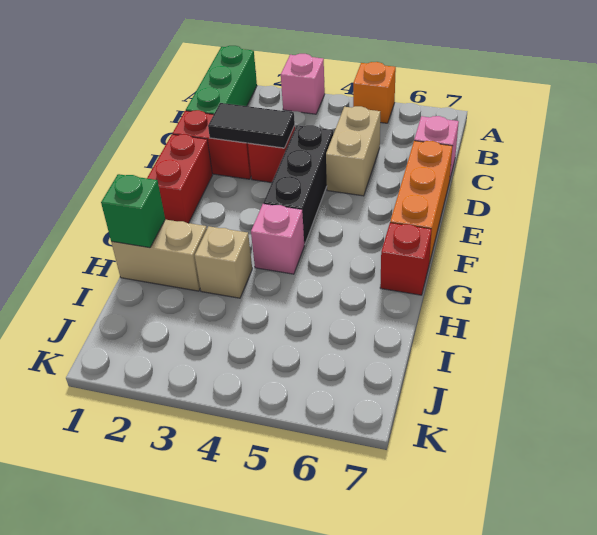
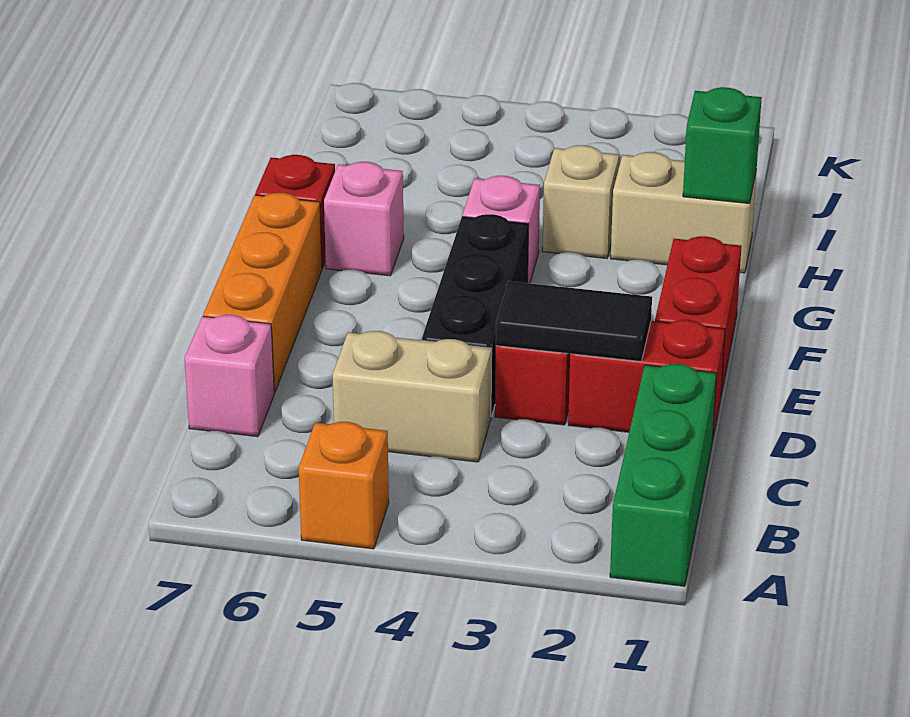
pink brick A3 level 1 -> pink brick G6 level 1
tan brick C5:D5 level 1 -> tan brick C4:C5 level 1

